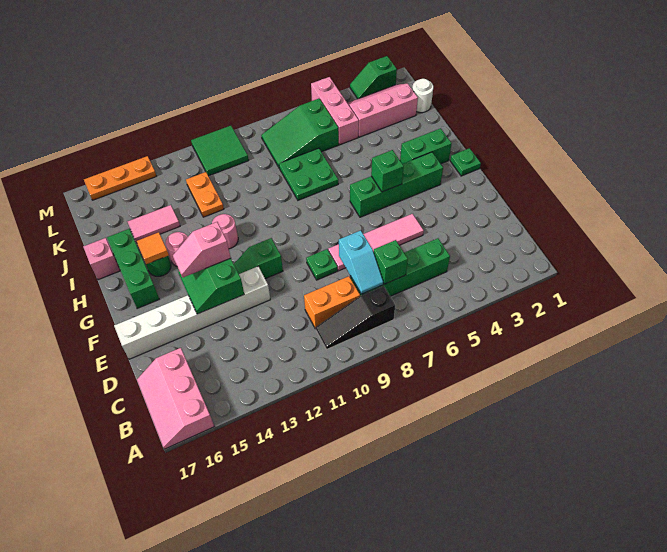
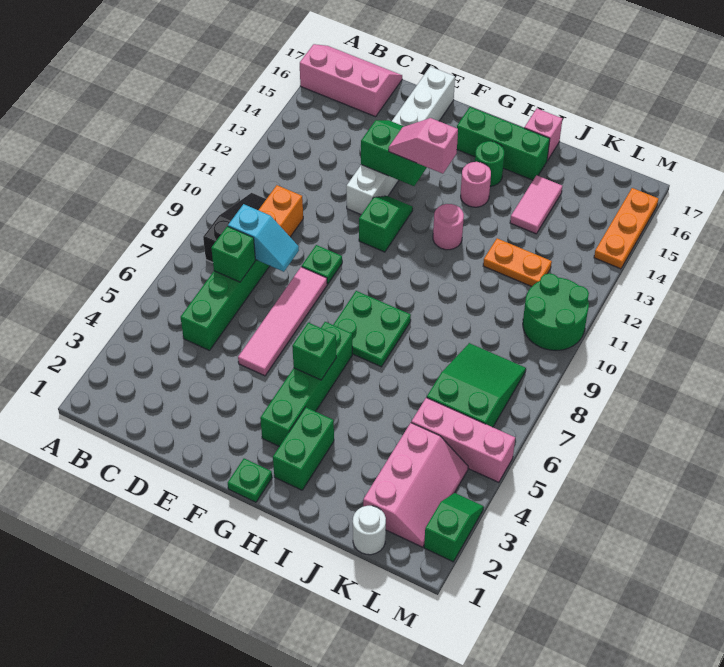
cyan slope C8:D8 level 2 top D -> cyan slope C8:D8 level 2 top C
pink slope F13:F14 level 3 top 13 -> pink slope F13:G13 level 3 top G
orange tile H15 level 2 -> none
green plate I7:J8 level 1 -> green plate G7:H8 level 1
green tile L10:M11 level 1 -> green round brick L10:M11 level 1

